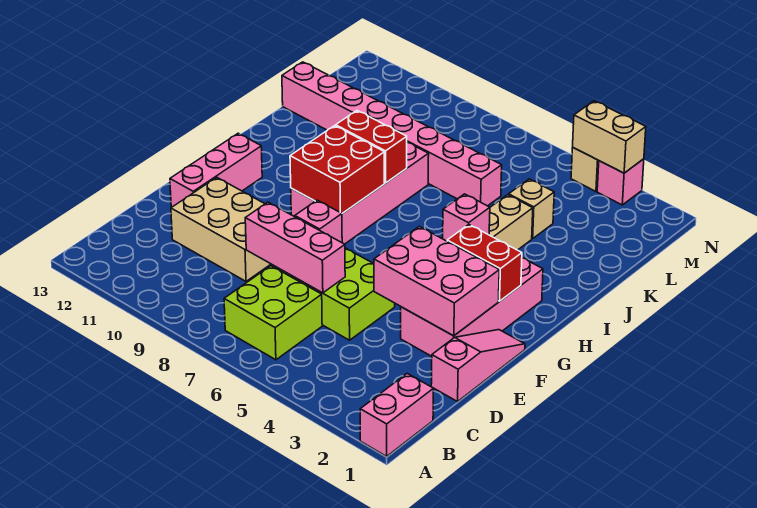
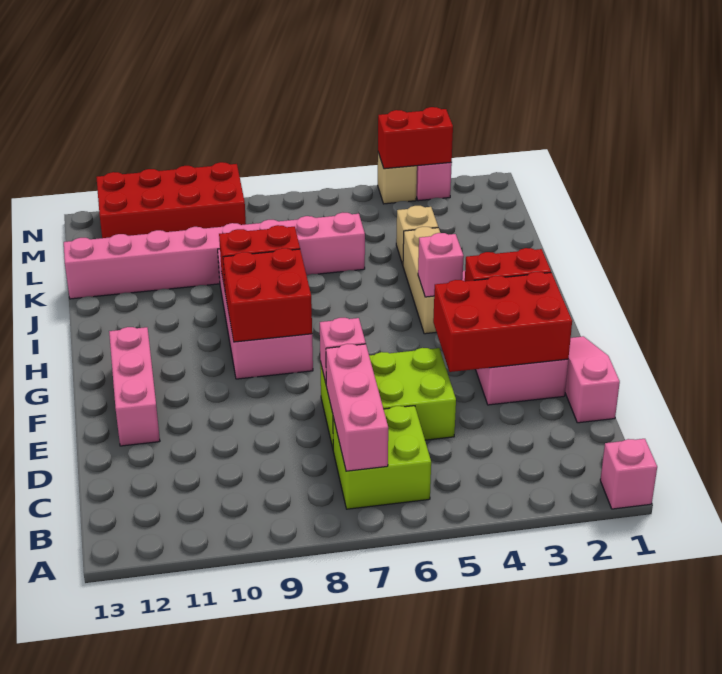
pink brick A1:B1 level 1 -> pink brick A1 level 1
pink brick D6:D8 level 2 -> pink brick B7:D7 level 2
tan brick D9:E11 level 1 -> none
pink brick E2:F4 level 2 -> red brick E2:F4 level 2
none -> red brick M9:N12 level 1
tan brick N3:N4 level 2 -> red brick N3:N4 level 2

